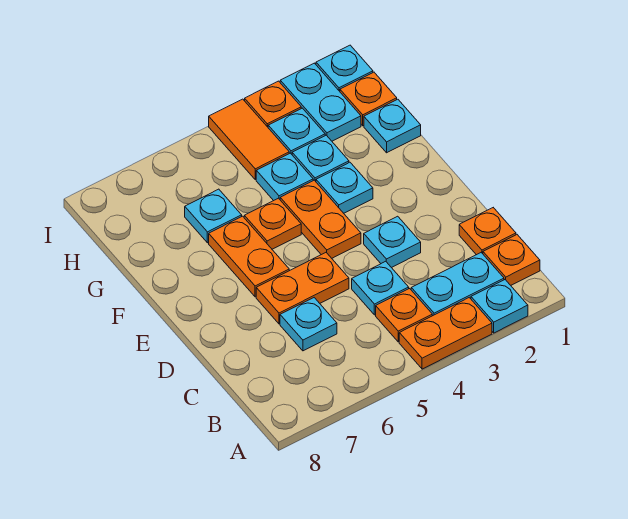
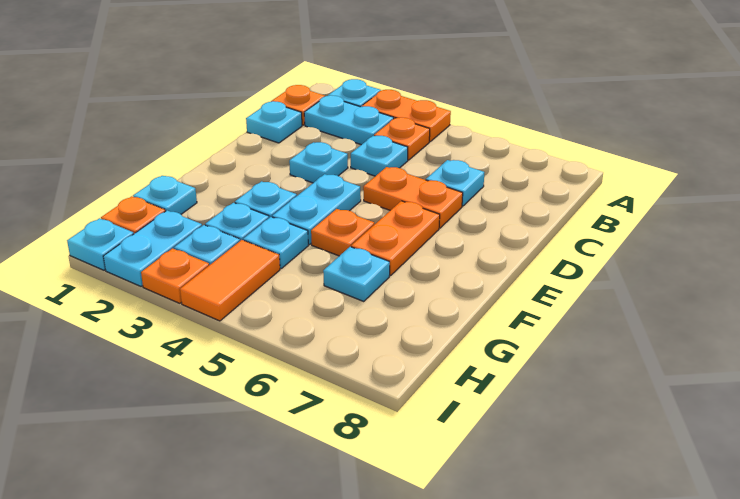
orange plate C1 level 1 -> cyan plate C1 level 1
orange plate E4:F4 level 1 -> cyan plate E4:F4 level 1

